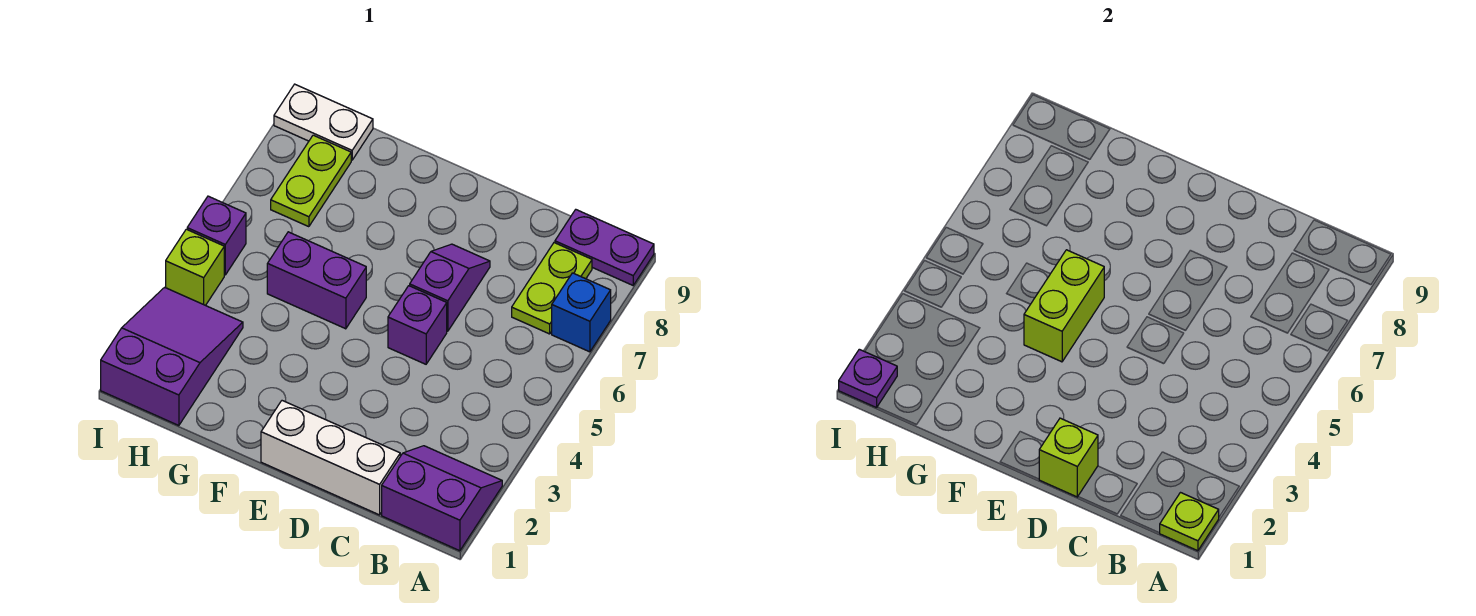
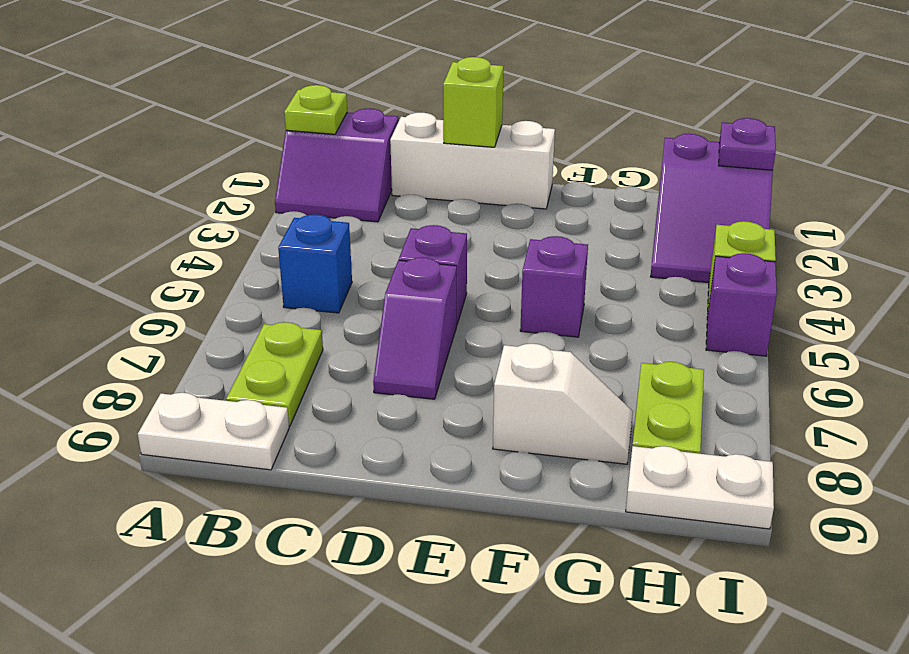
blue brick A7 level 1 -> blue brick B5 level 1
purple plate A9:B9 level 1 -> white plate A9:B9 level 1
lime brick F4:F5 level 2 -> none
purple brick F5:G5 level 1 -> purple brick F5 level 1
none -> white slope F8:G8 level 1 top F

